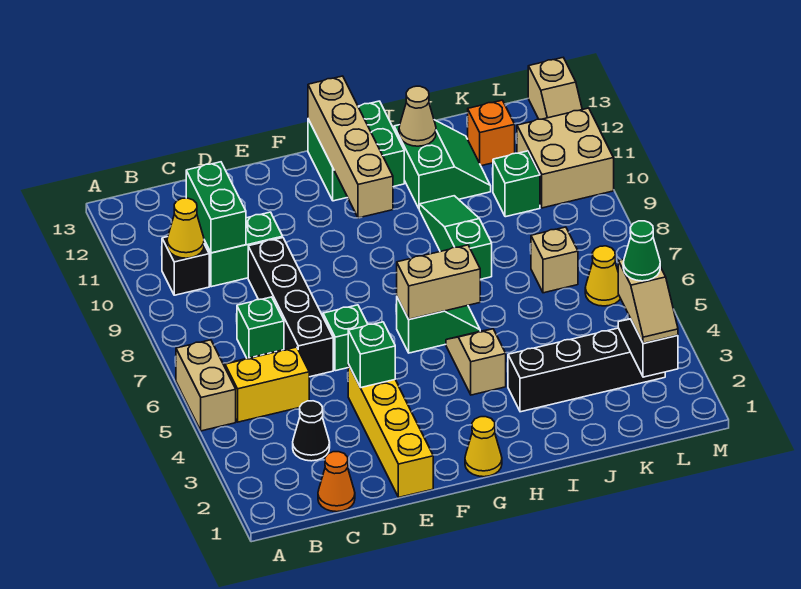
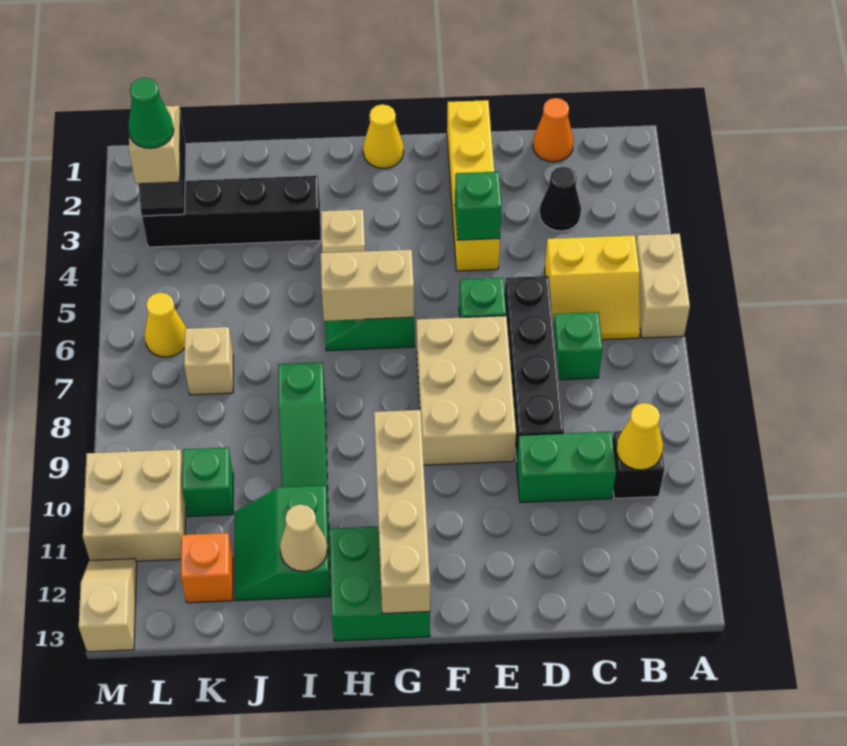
green brick C10:C11 level 2 -> none
none -> tan brick E7:F9 level 1

